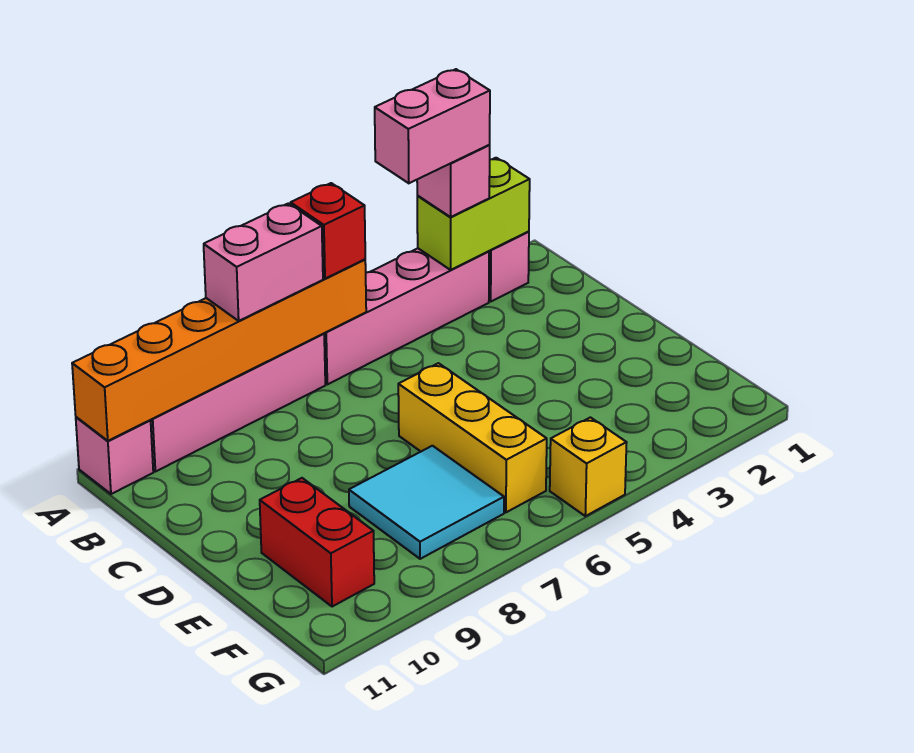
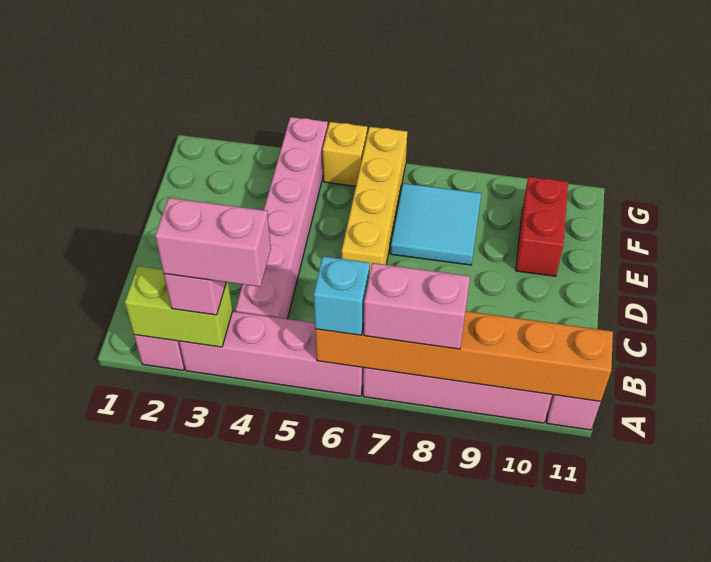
red brick A6 level 3 -> cyan brick A6 level 3
none -> pink brick B4:G4 level 1
yellow brick D6:F6 level 1 -> yellow brick D6:G6 level 1

